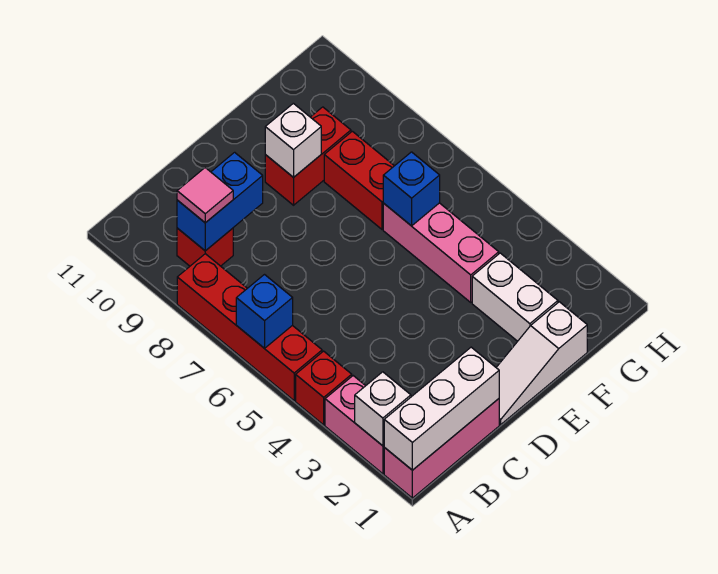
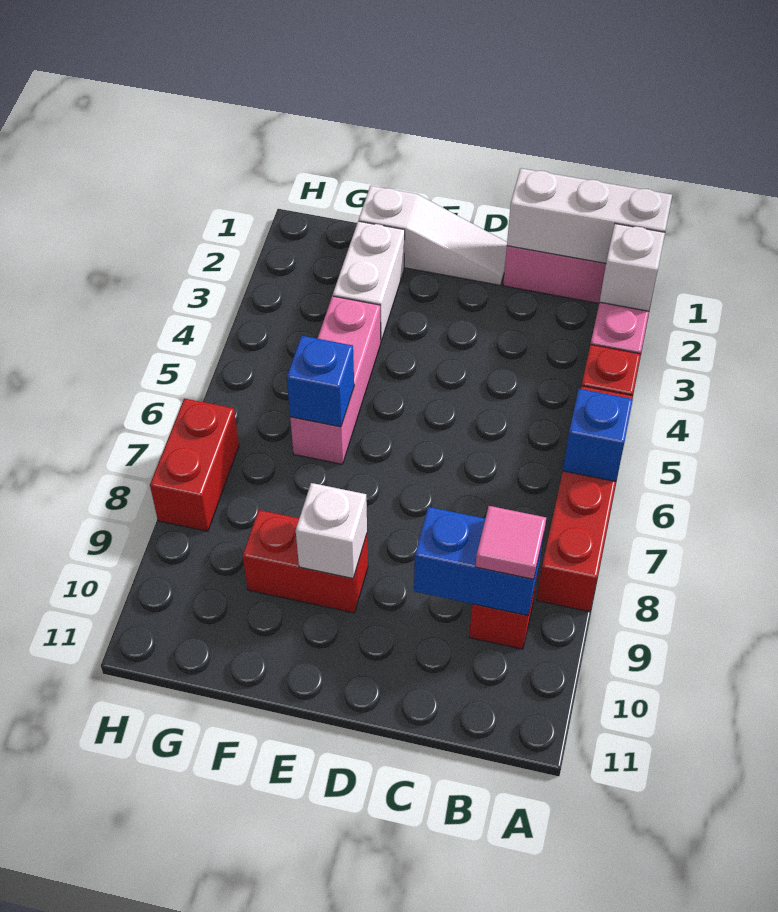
red brick F7:F8 level 1 -> red brick H7:H8 level 1

